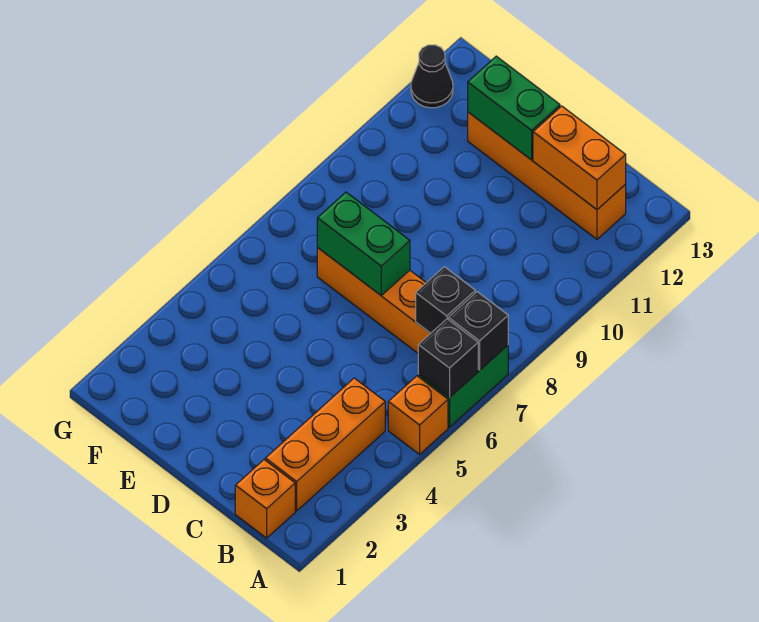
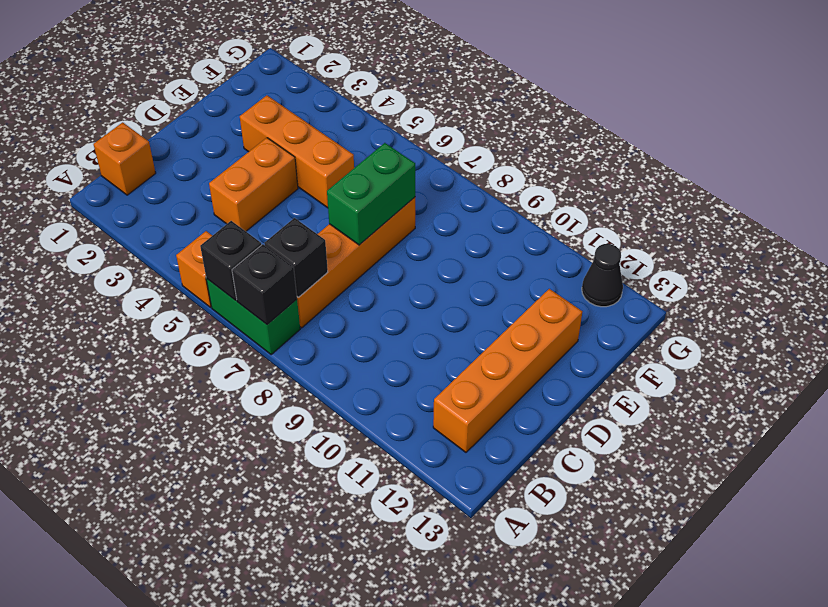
orange brick B2:B4 level 1 -> orange brick E3:E5 level 1
orange brick B12:C12 level 2 -> orange brick C4:D4 level 1
green brick D12:E12 level 2 -> none

